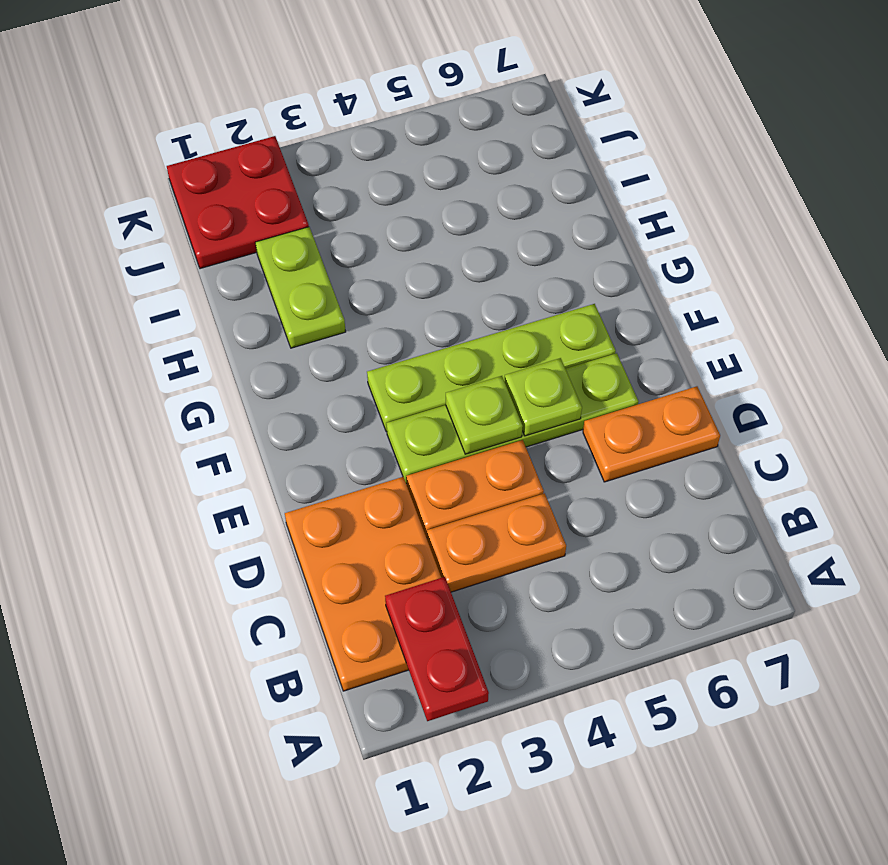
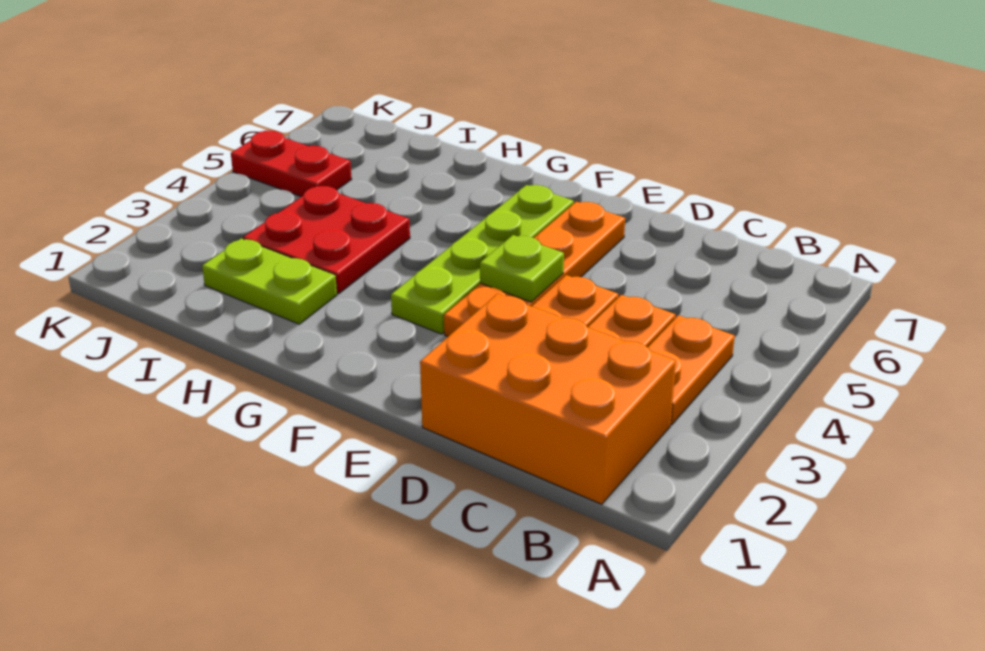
red plate A2:B2 level 2 -> red plate J5:K5 level 1
orange plate B1:D2 level 1 -> orange brick B1:D2 level 1
orange plate D6:D7 level 1 -> orange plate B3:B4 level 1
lime plate E3:E6 level 1 -> orange plate E3:E6 level 1
lime plate E5 level 2 -> none
red plate J1:K2 level 1 -> red plate H3:I4 level 1

